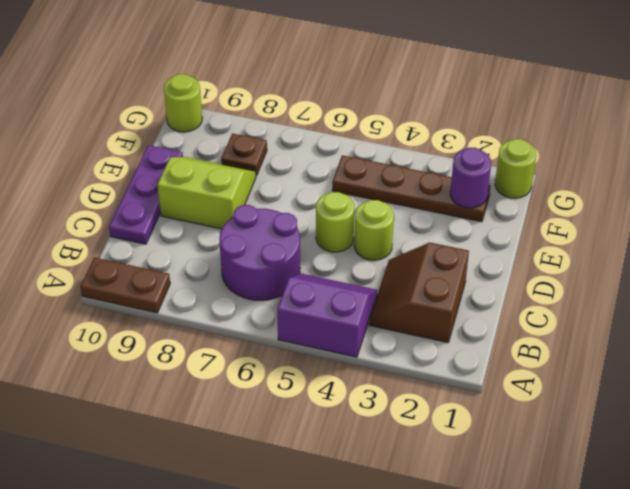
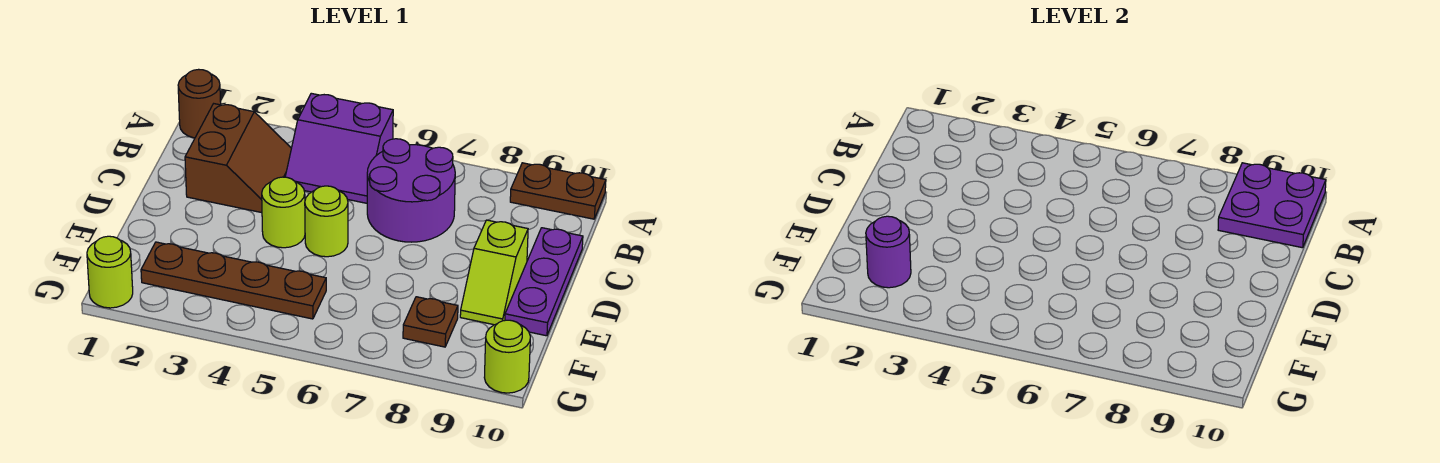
none -> brown round brick A1 level 1
none -> purple plate A9:B10 level 2
lime slope D8:E9 level 1 top D -> lime slope D9:E9 level 1 top D

